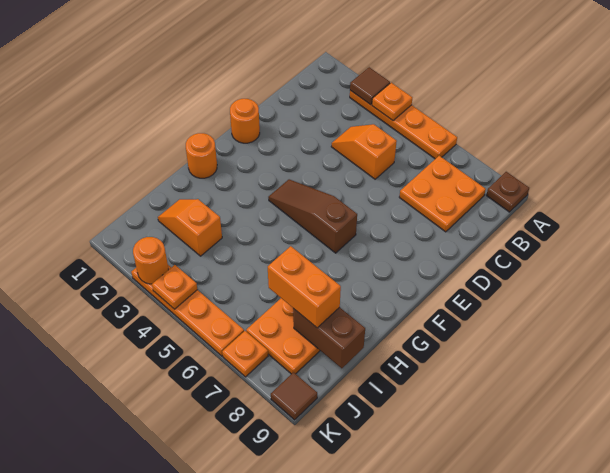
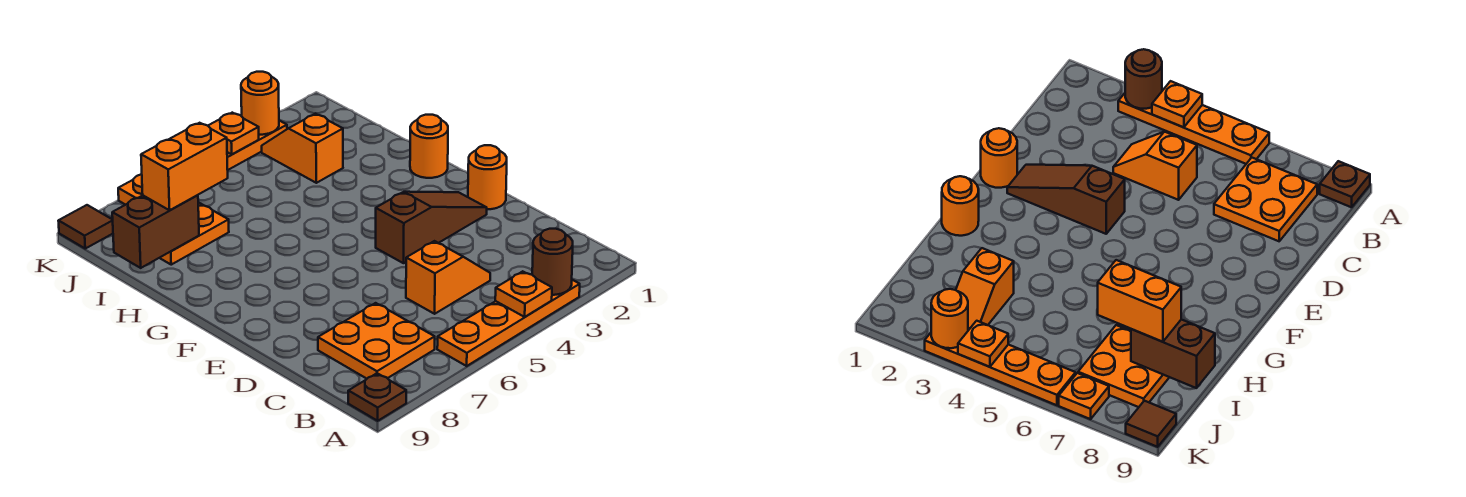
brown tile A3 level 2 -> brown round brick A3 level 2
brown slope F4:F6 level 1 top 6 -> brown slope E2:E4 level 1 top 4
orange slope I2:I3 level 1 top 3 -> orange slope I3:J3 level 1 top I

